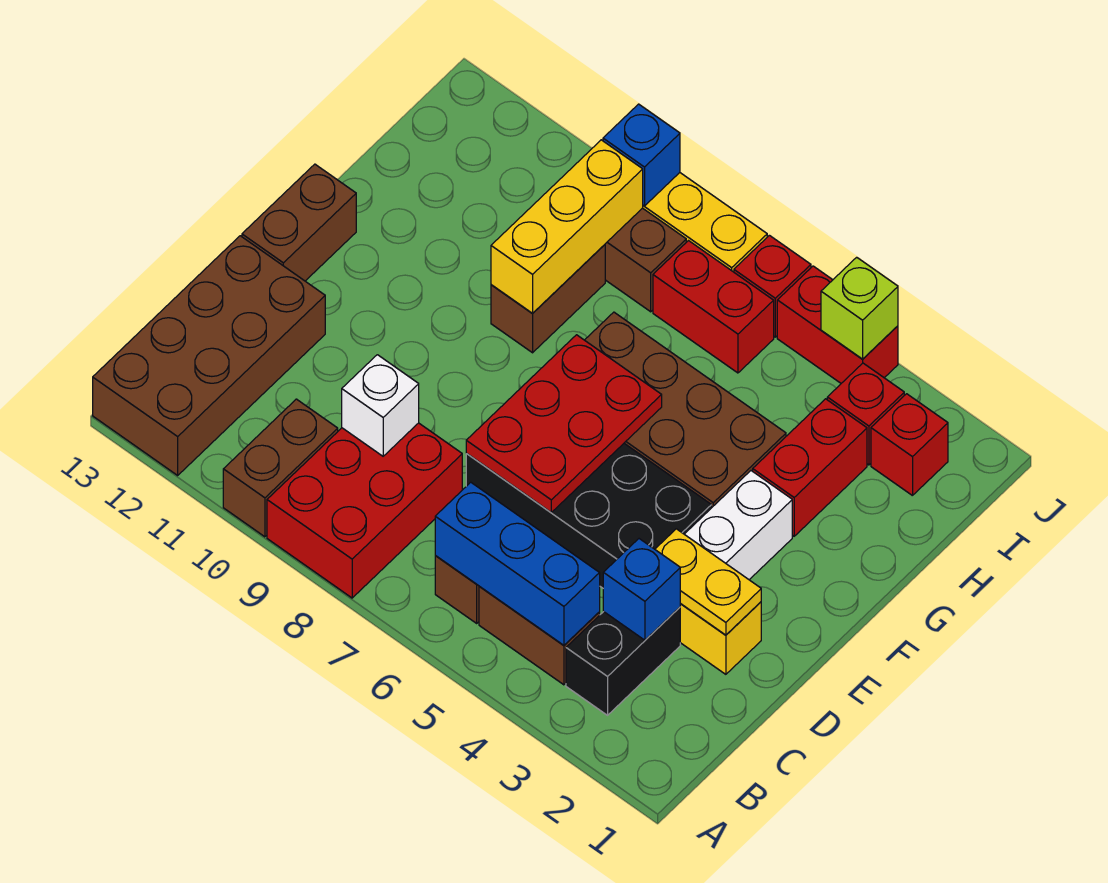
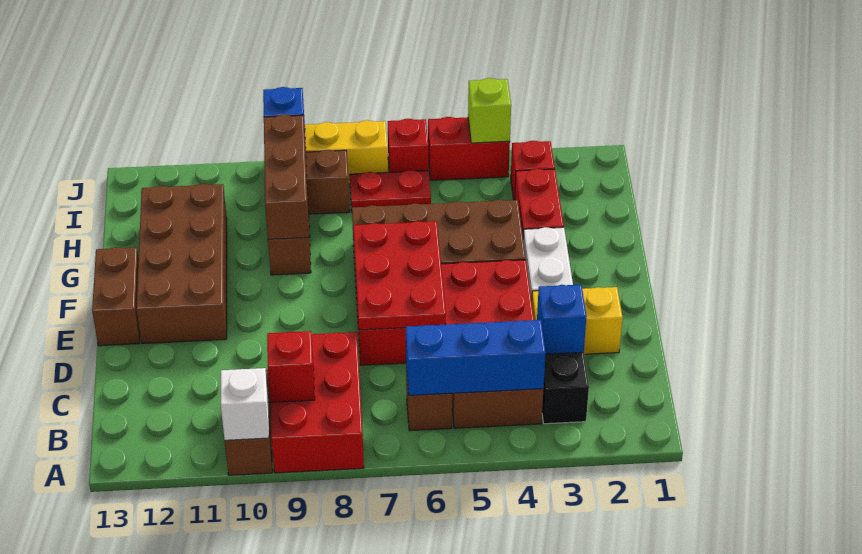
brown brick A12:D13 level 1 -> brown brick E11:H12 level 1
white brick C9 level 2 -> white brick A10 level 2
yellow plate D2:D3 level 2 -> none
black brick D4:E7 level 1 -> red brick D4:E7 level 1
yellow brick G9:I9 level 2 -> brown brick G9:I9 level 2
red brick I2 level 1 -> red brick B9 level 2
red brick I6:I7 level 1 -> red plate I6:I7 level 1

